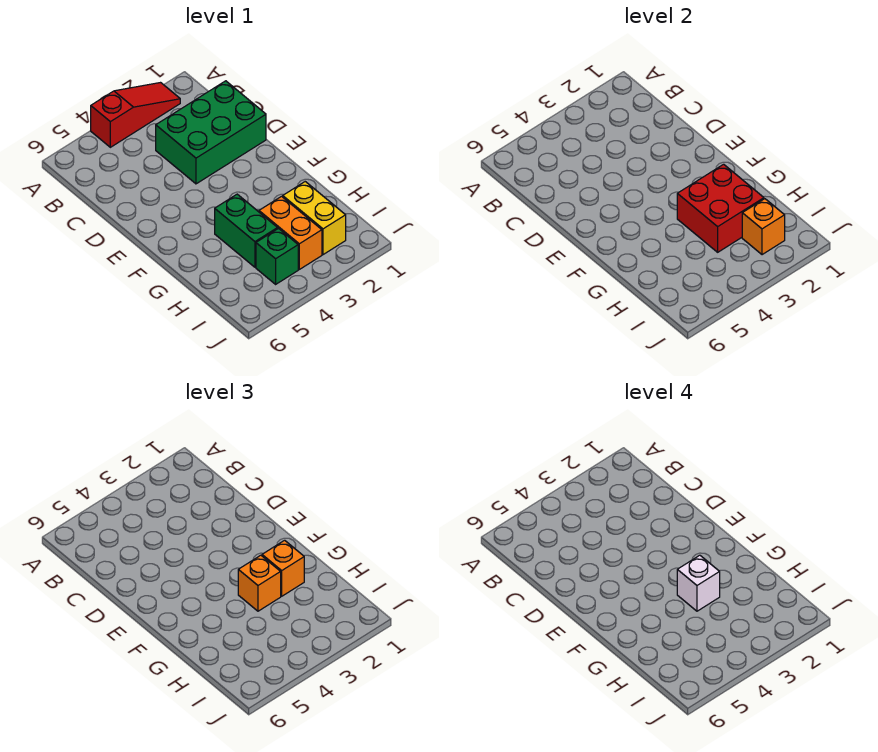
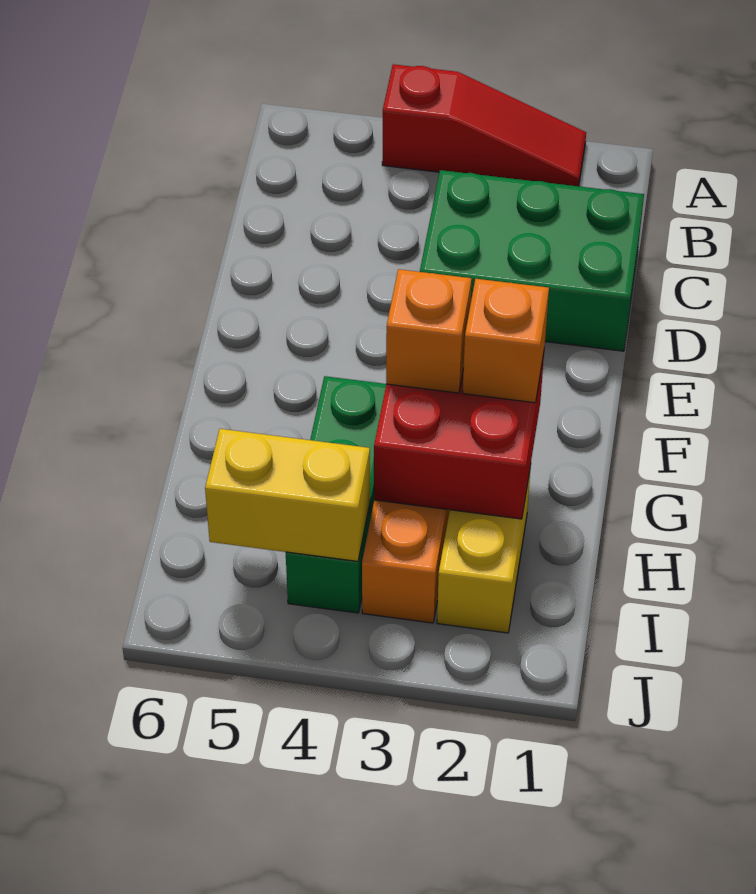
white brick G3 level 4 -> none
orange brick I2 level 2 -> none
none -> yellow brick I4:I5 level 2

